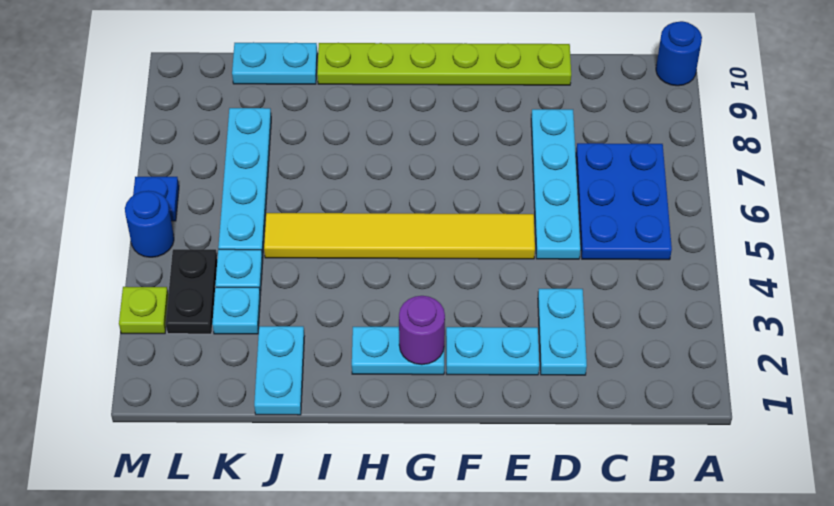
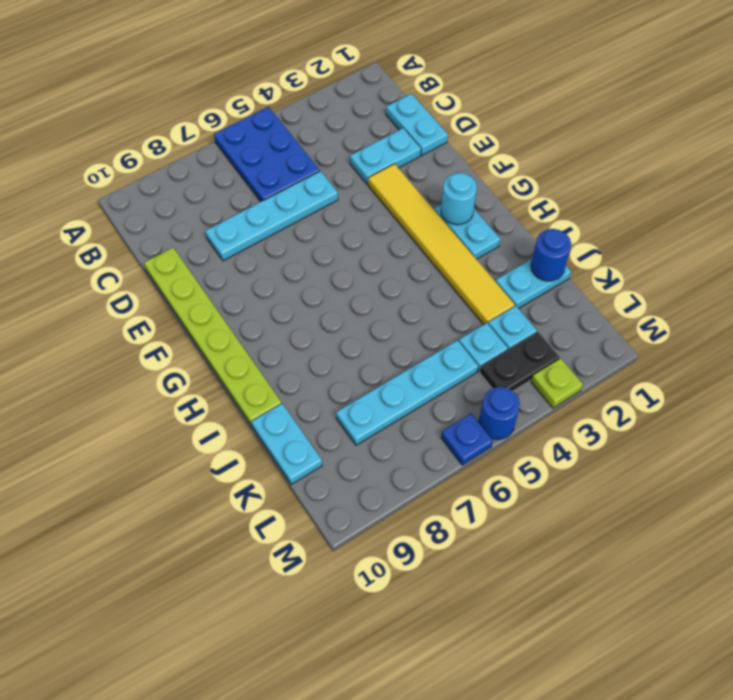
blue round brick A10 level 1 -> blue round brick J1 level 2
blue plate B5:C7 level 1 -> blue plate A5:C6 level 1
cyan plate E2:F2 level 1 -> cyan plate C1:D1 level 1
yellow tile E5:J5 level 1 -> yellow tile E3:J3 level 1
purple round brick G2 level 2 -> cyan round brick G2 level 2

